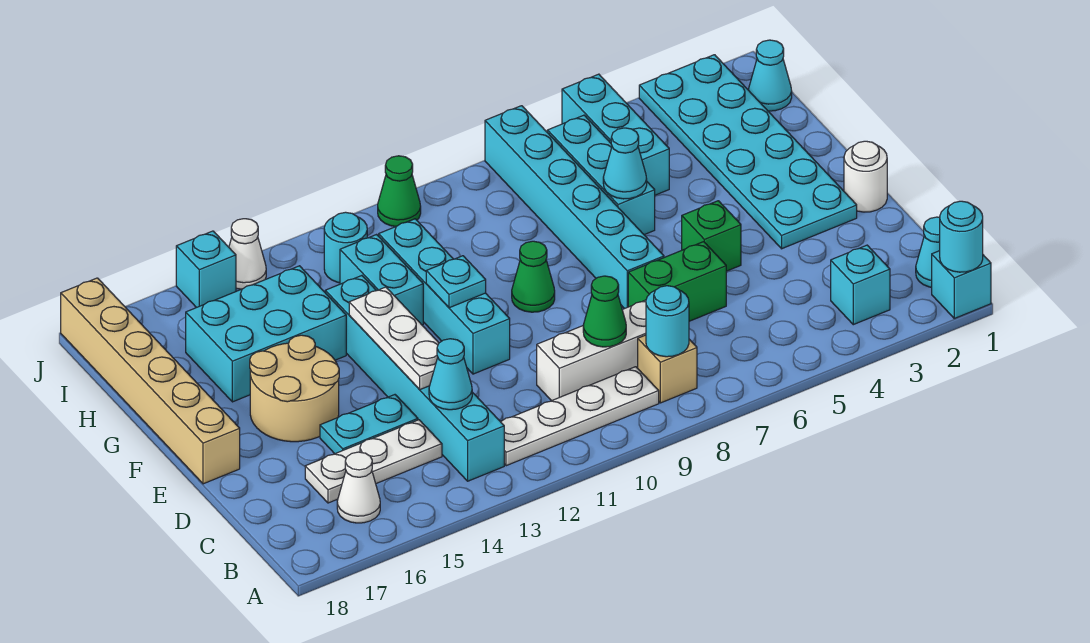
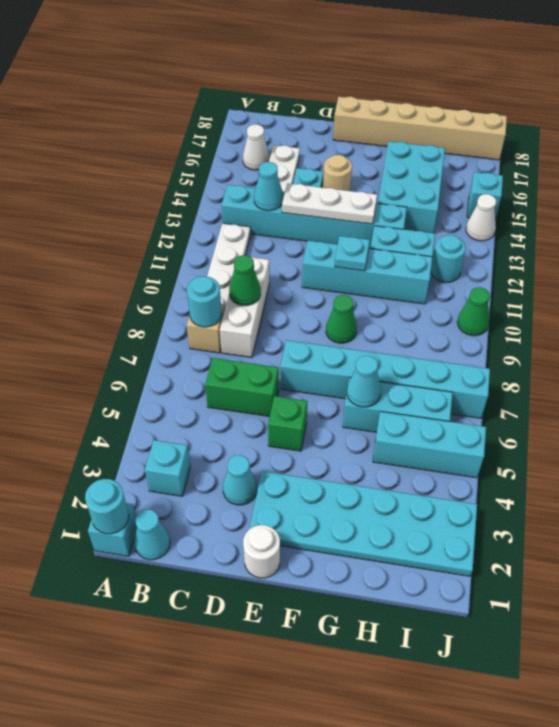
green brick D6:D7 level 1 -> green brick C6:D6 level 1
tan round brick E15:F16 level 1 -> tan round brick E15 level 1
cyan cone I1 level 1 -> cyan cone D3 level 1

